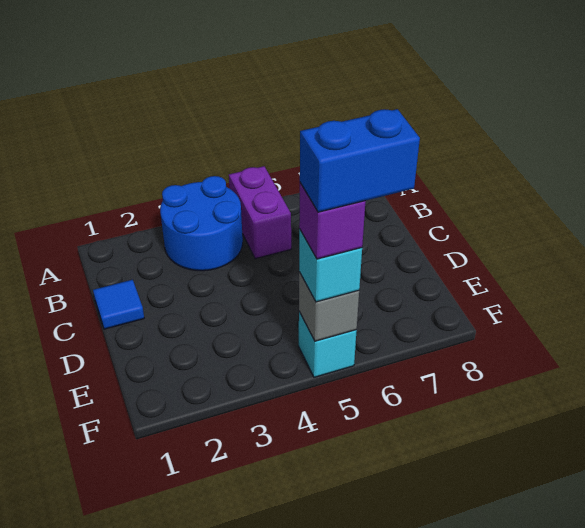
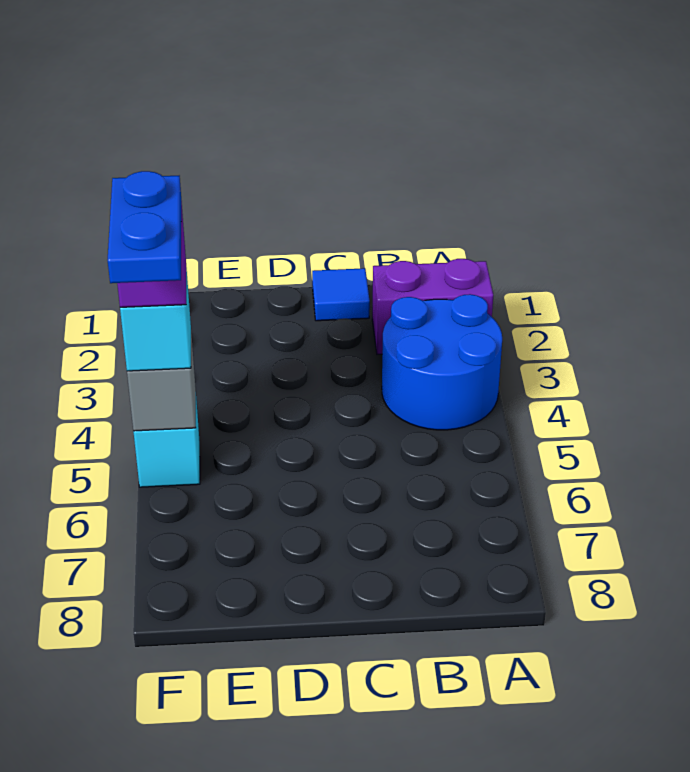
purple brick A5:B5 level 1 -> purple brick A2:B2 level 1
blue brick F5:F6 level 5 -> blue plate F5:F6 level 5

